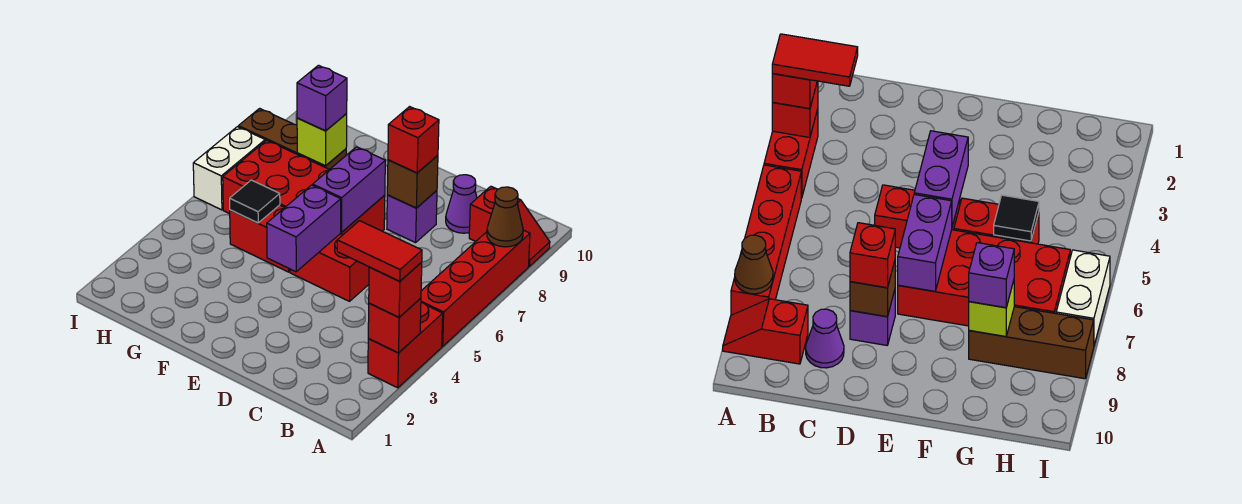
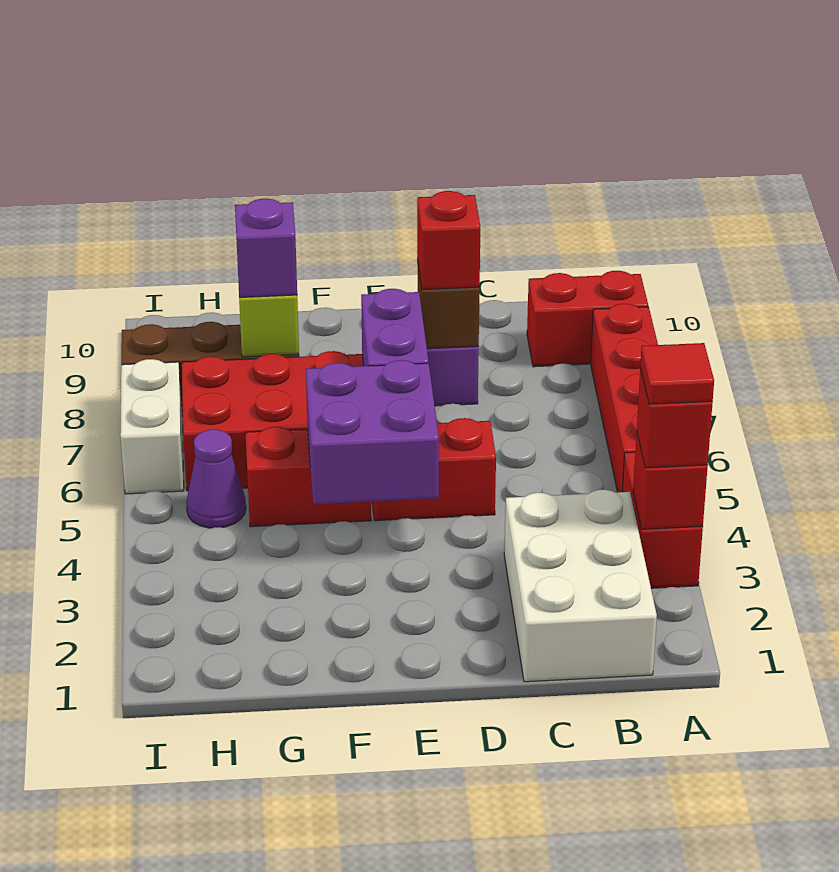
red tile A3:B3 level 4 -> red tile A3 level 4
brown cone A8 level 2 -> none
red slope A9:B9 level 1 top B -> red brick A9:B9 level 1
none -> white brick B1:C3 level 1
purple cone C9 level 1 -> purple cone H5 level 1
purple brick E4:E5 level 2 -> purple brick E4:F5 level 2
black tile G5 level 2 -> none

